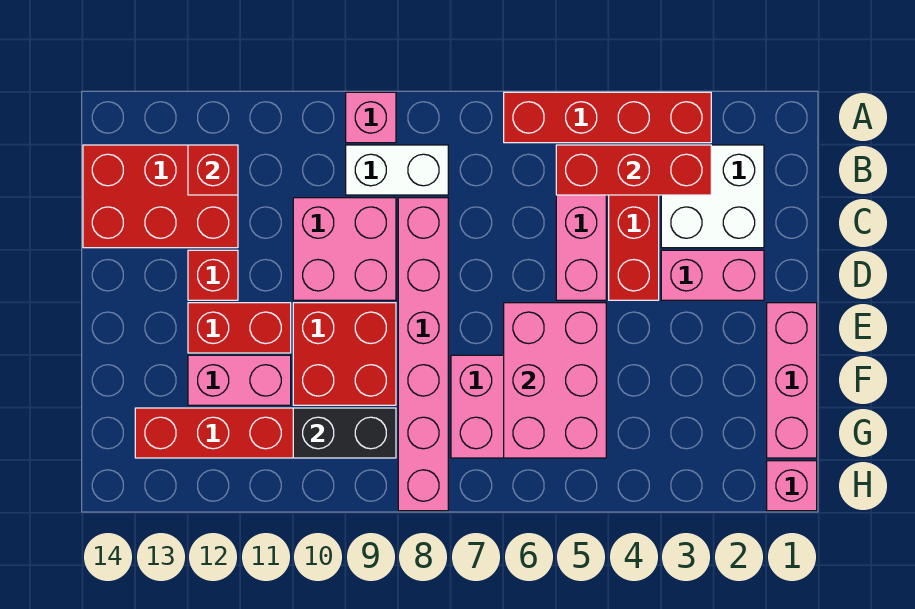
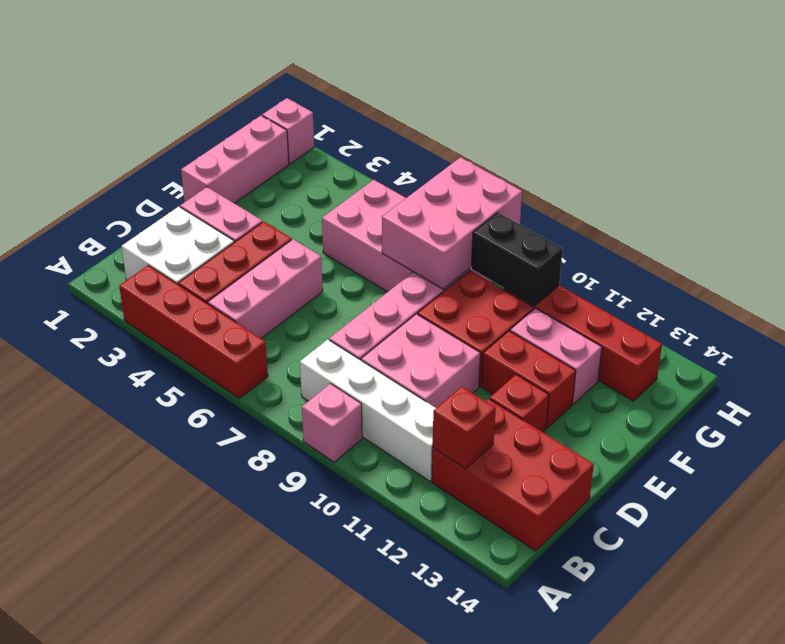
red brick B3:B5 level 2 -> none
white brick B8:B9 level 1 -> white brick B8:B11 level 1
pink brick E5:G6 level 2 -> pink brick F7:H8 level 2

